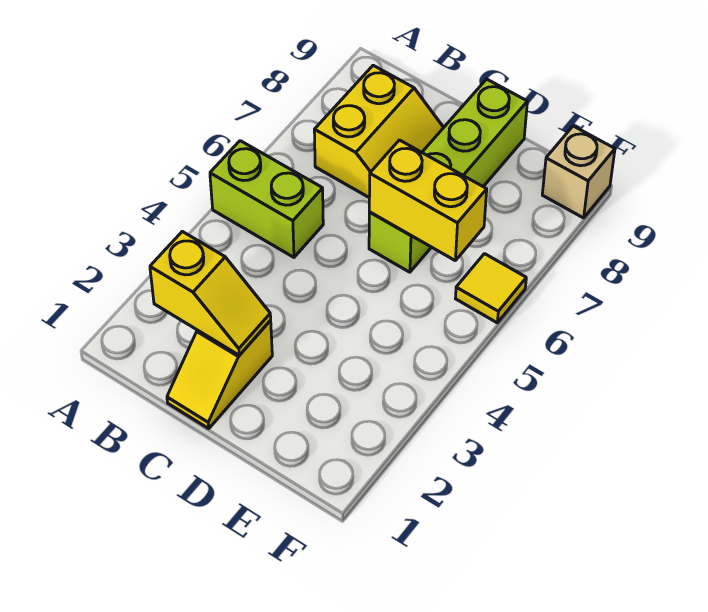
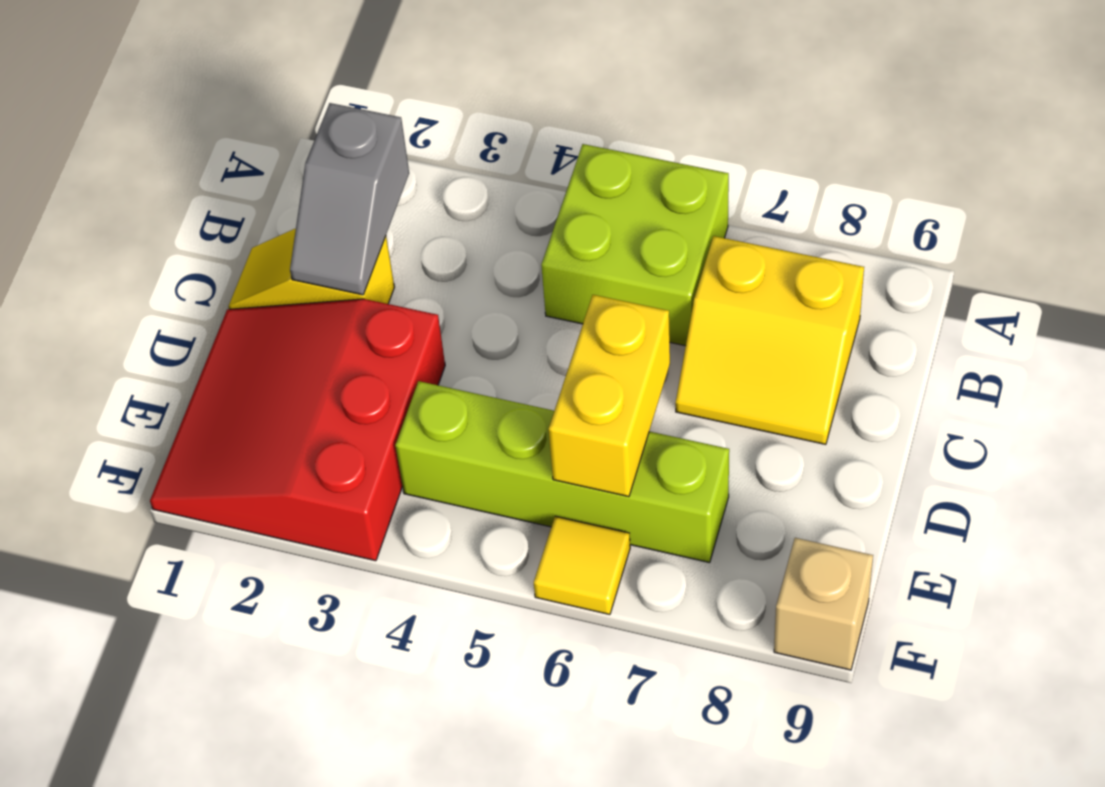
lime brick A5:B5 level 1 -> lime brick A5:B6 level 1
yellow slope B2:C2 level 2 top B -> grey slope B2:C2 level 2 top B
none -> red slope D1:F3 level 1 top 3
lime brick D6:D9 level 1 -> lime brick E4:E7 level 1

